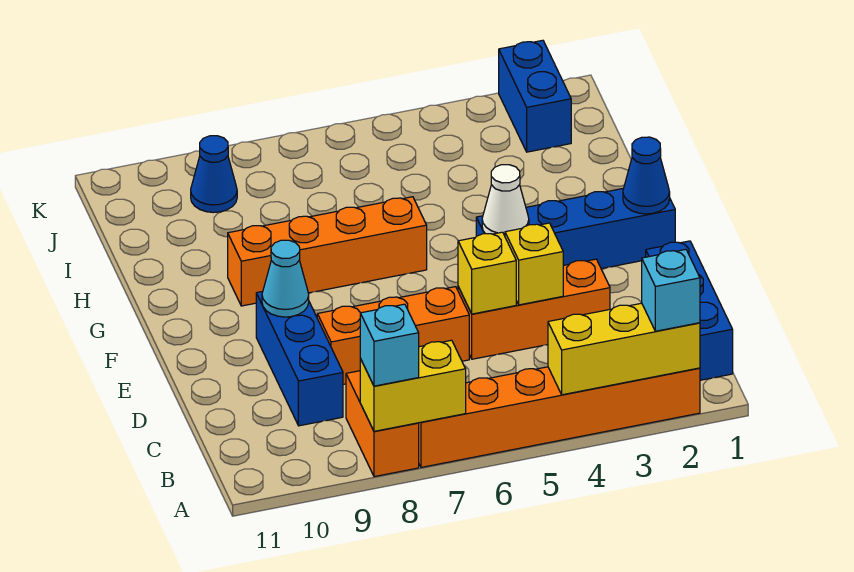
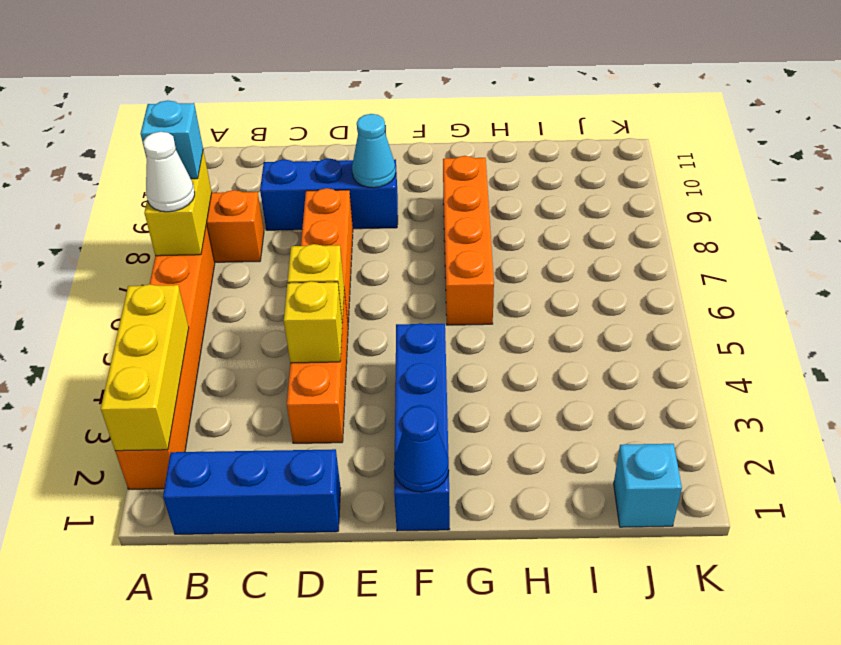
cyan brick A2 level 3 -> cyan brick J1 level 1
white cone F4 level 2 -> white cone A7 level 3
blue brick J2:K2 level 1 -> none
blue cone J9 level 1 -> none

